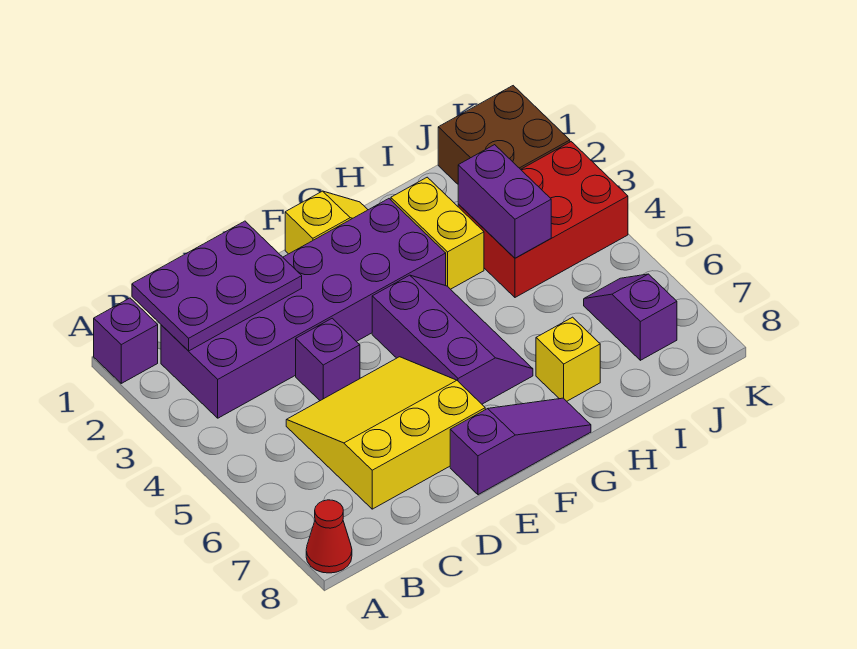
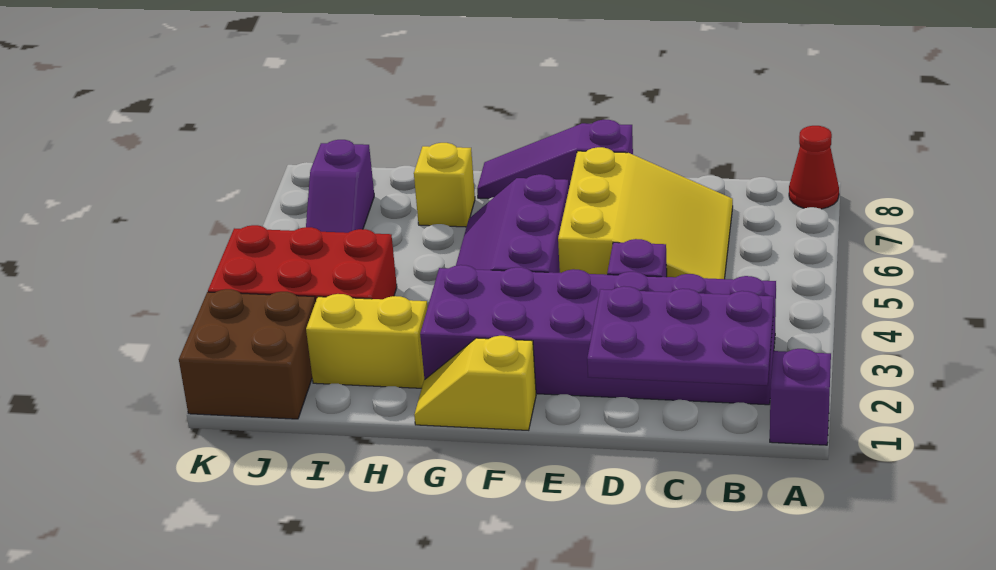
yellow slope C5:E7 level 1 top 7 -> yellow slope C5:E7 level 1 top E
yellow brick H2:H3 level 1 -> yellow brick H2:I2 level 1
purple brick I3:I4 level 2 -> none

